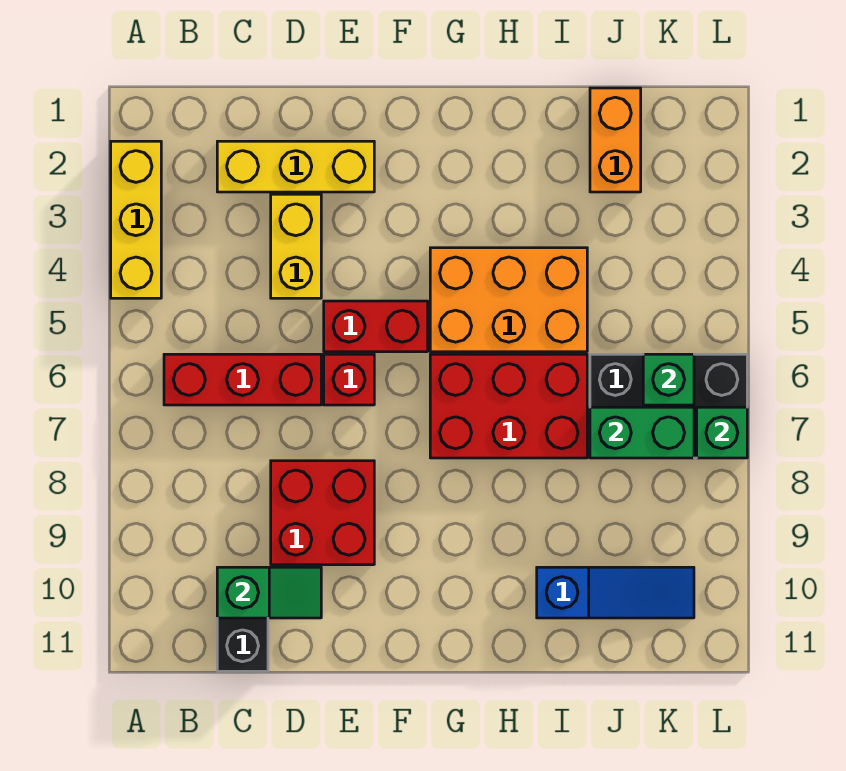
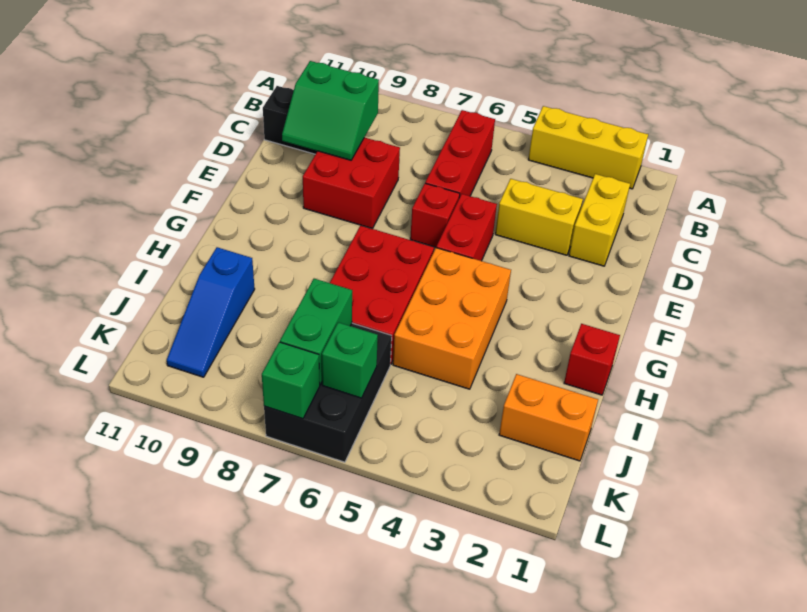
yellow brick C2:E2 level 1 -> yellow brick C2:D2 level 1
green slope C10:D10 level 2 top C -> green slope C9:D10 level 2 top C
none -> red brick H1 level 1

